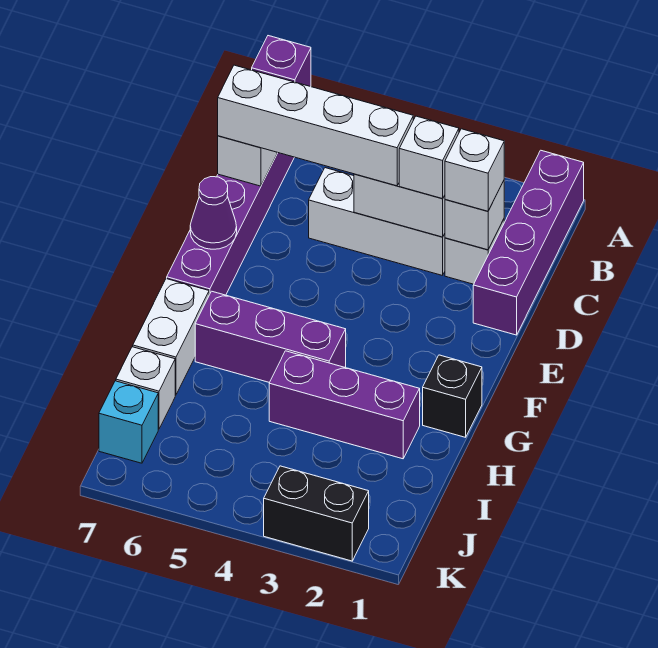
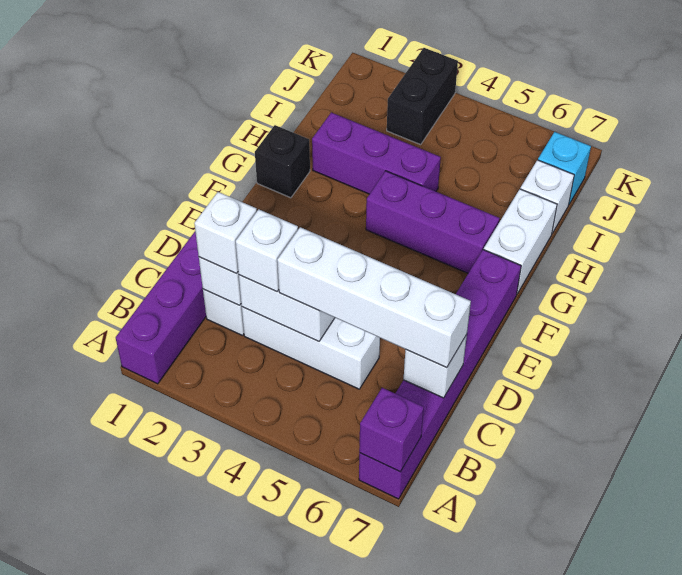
purple cone E7 level 2 -> none
black brick K2:K3 level 1 -> black brick J3:K3 level 1

